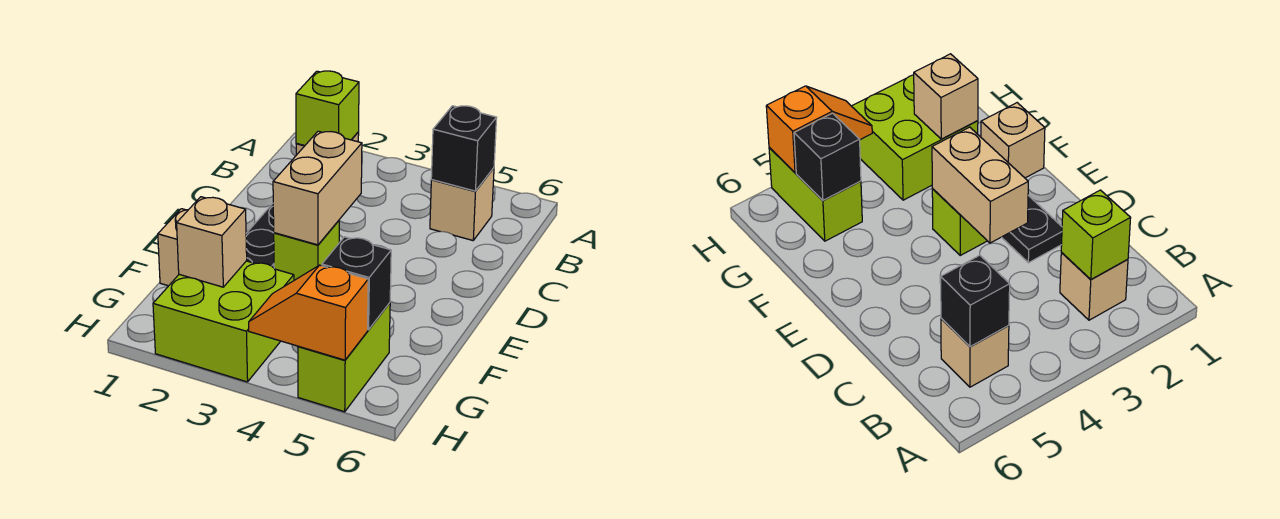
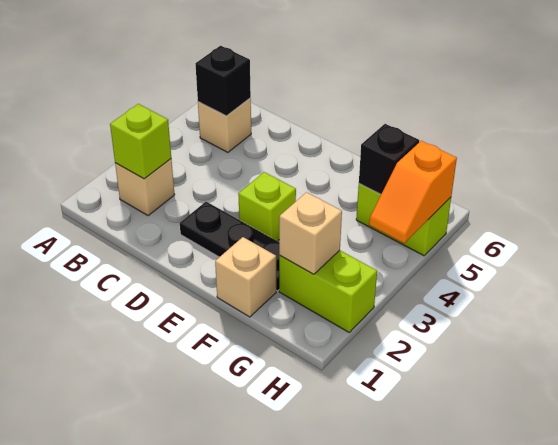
tan brick D3:E3 level 2 -> none
lime brick G2:H3 level 1 -> lime brick G2:H2 level 1

